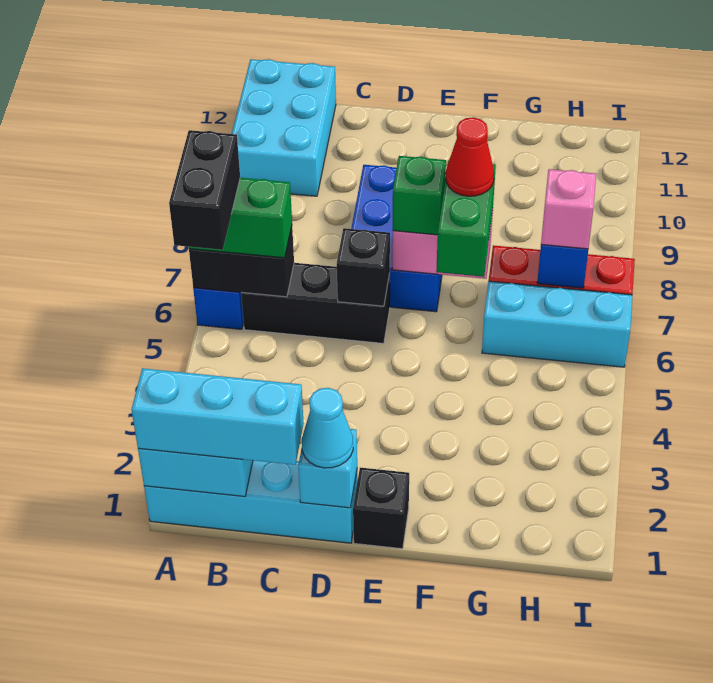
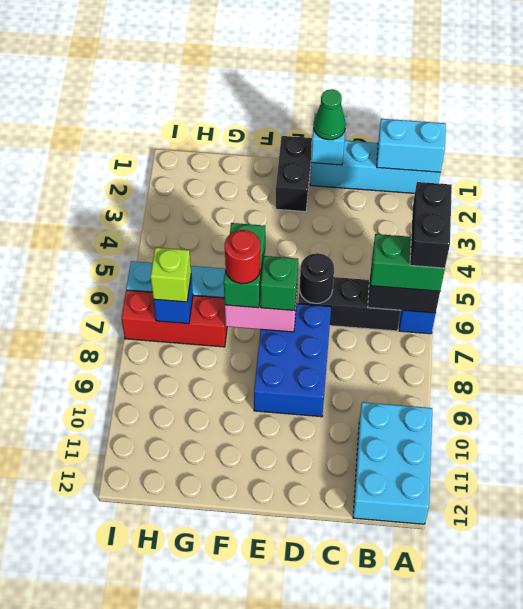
cyan brick A1:C1 level 3 -> none
cyan cone D1 level 3 -> green cone D1 level 3
black brick D6 level 2 -> black round brick D6 level 2
black brick E1 level 1 -> black brick E1:E2 level 1
red cone F7 level 4 -> red round brick F7 level 4
pink brick H7 level 3 -> lime brick H7 level 3

